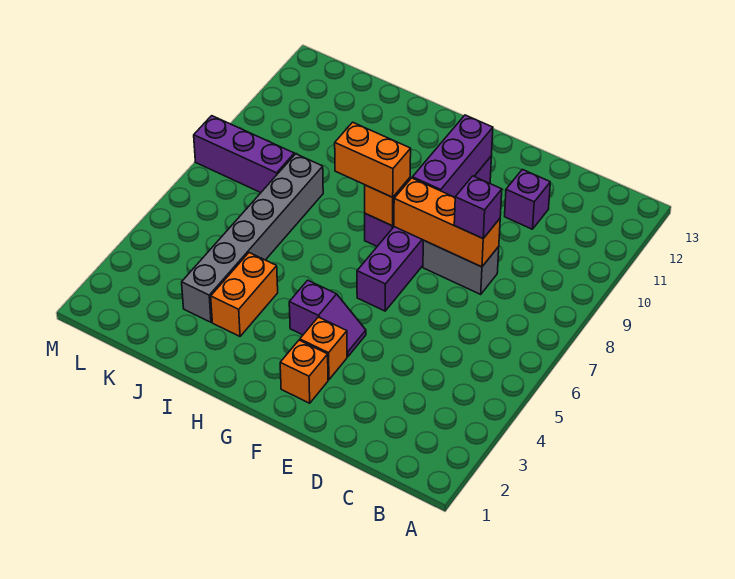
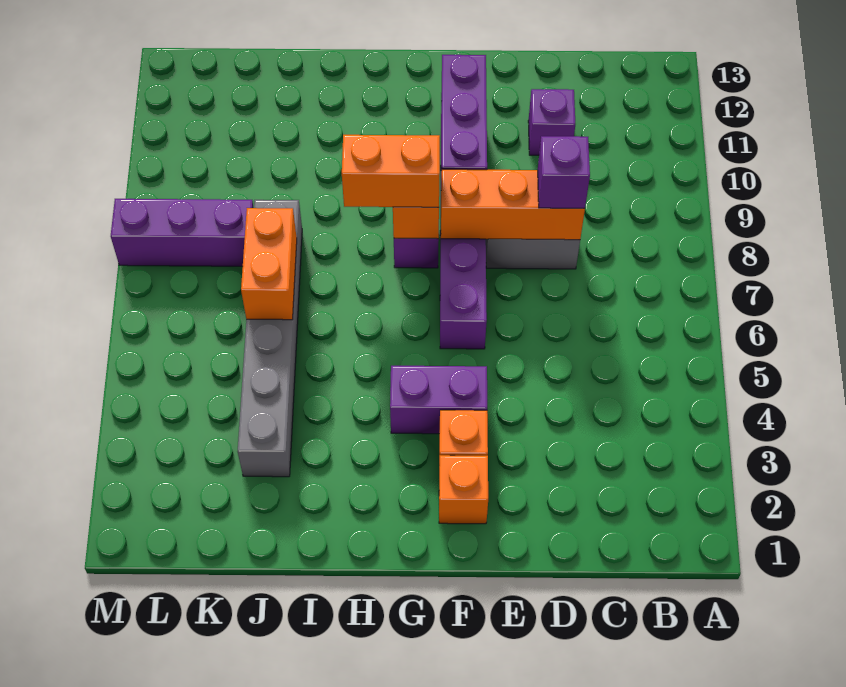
purple slope F4:G4 level 1 top G -> purple brick F4:G4 level 1
orange brick I3:I4 level 1 -> orange brick J6:J7 level 2

